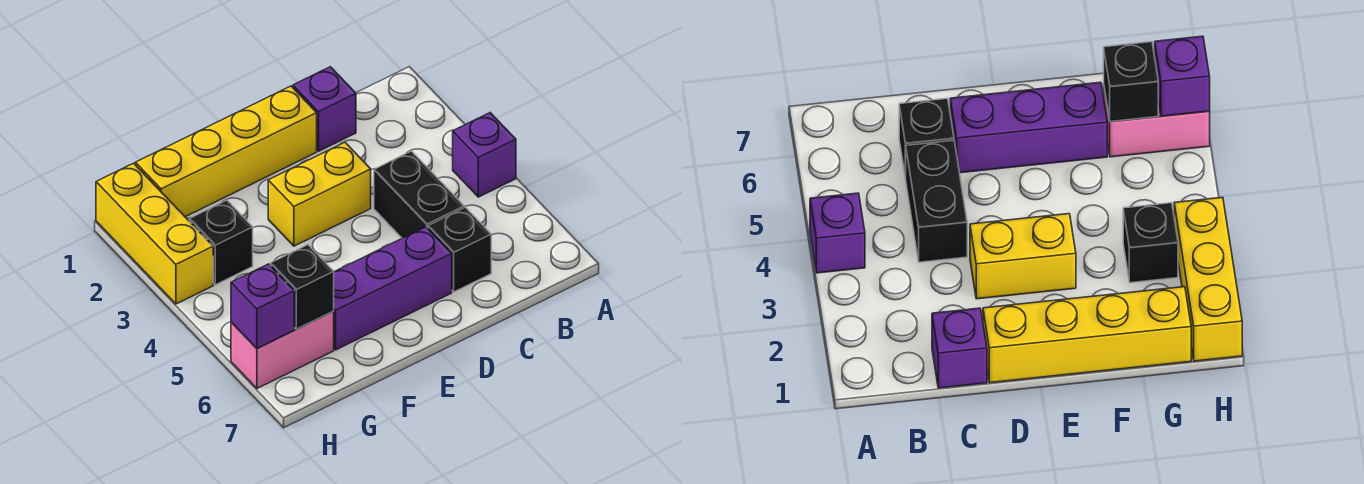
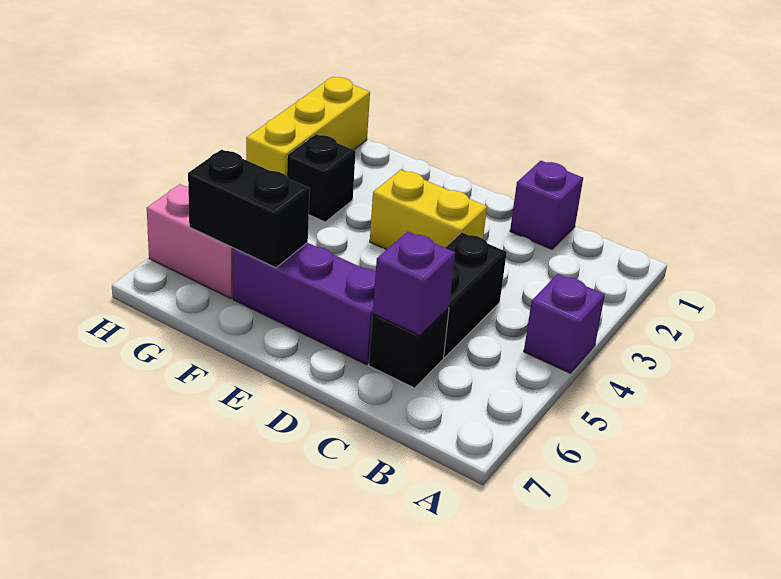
yellow brick D1:G1 level 1 -> none
black brick G6 level 2 -> black brick F6:G6 level 2
purple brick H6 level 2 -> purple brick C6 level 2

